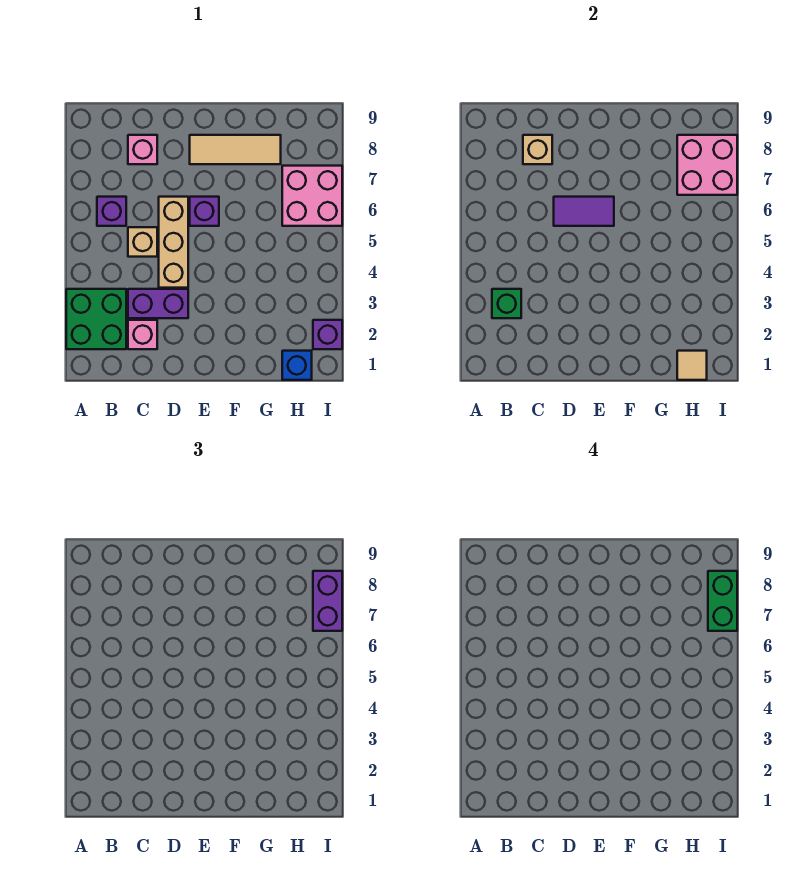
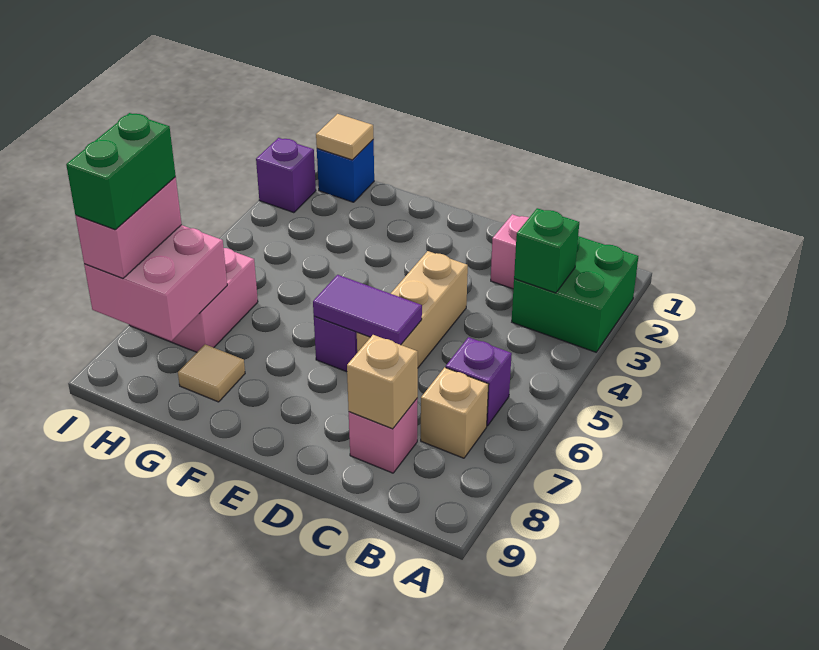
purple brick C3:D3 level 1 -> none
tan brick C5 level 1 -> tan brick B7 level 1
tan tile E8:G8 level 1 -> tan tile G8 level 1
purple brick I7:I8 level 3 -> pink brick I7:I8 level 3

